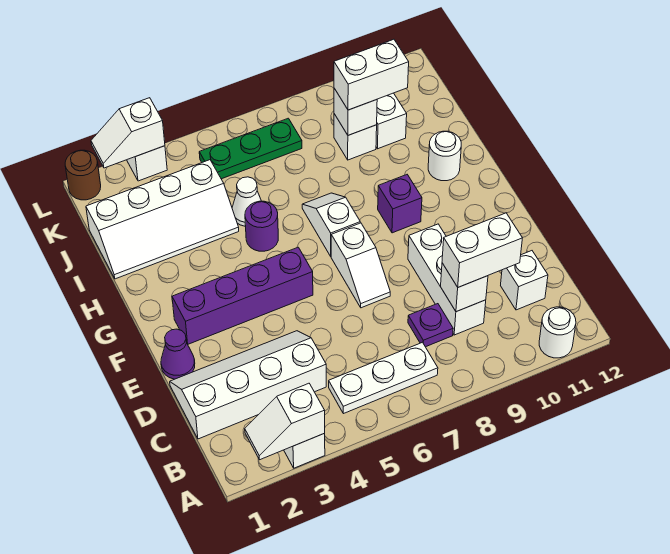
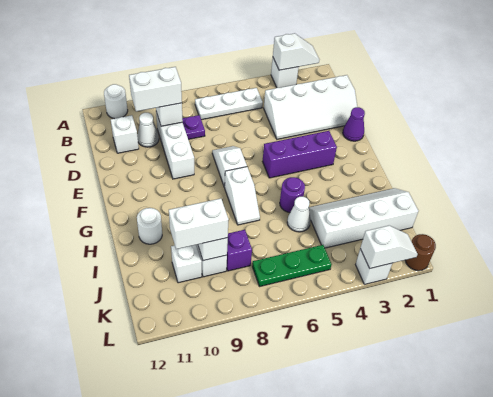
none -> white cone C10 level 1
purple brick F2:F5 level 1 -> purple brick F3:F5 level 1
purple brick G9 level 1 -> purple brick J8 level 1

